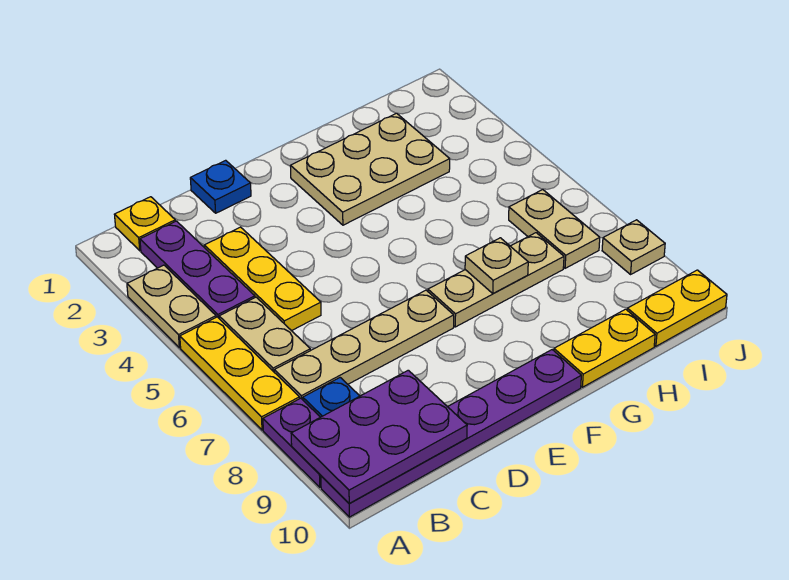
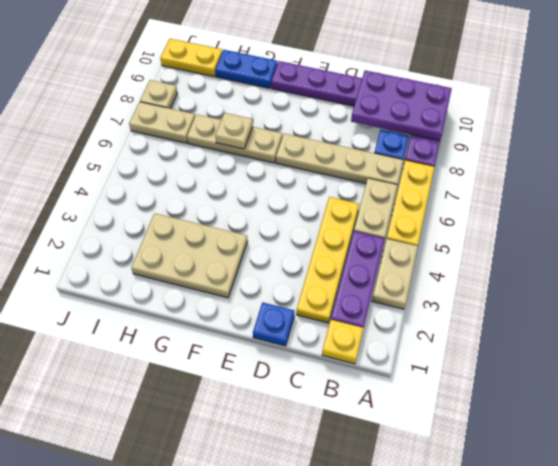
yellow plate C3:C5 level 1 -> yellow plate C2:C5 level 1
yellow plate G10:H10 level 1 -> blue plate G10:H10 level 1
tan plate I6:I7 level 1 -> tan plate I7:J7 level 1

